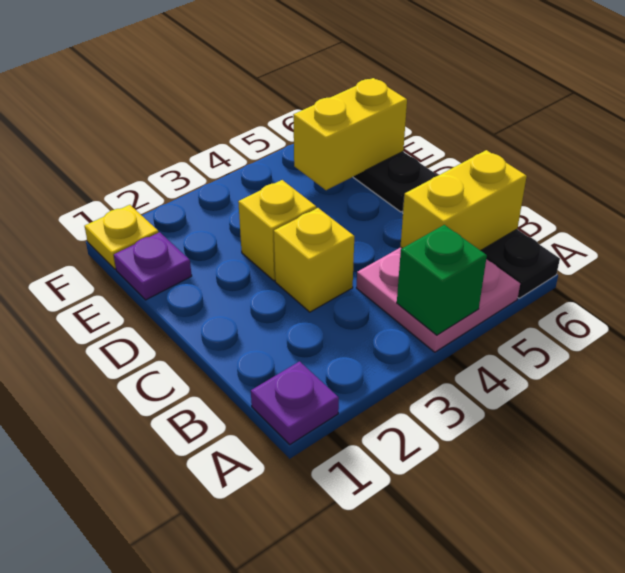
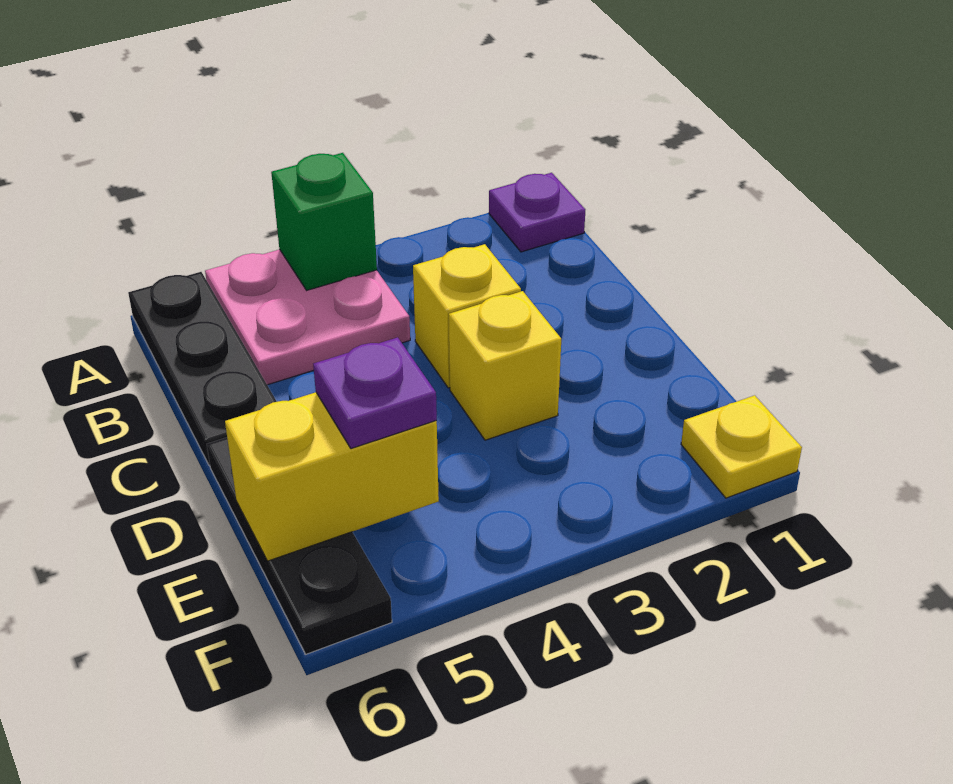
yellow brick B5:B6 level 2 -> none
purple plate E1 level 1 -> purple plate E5 level 3

